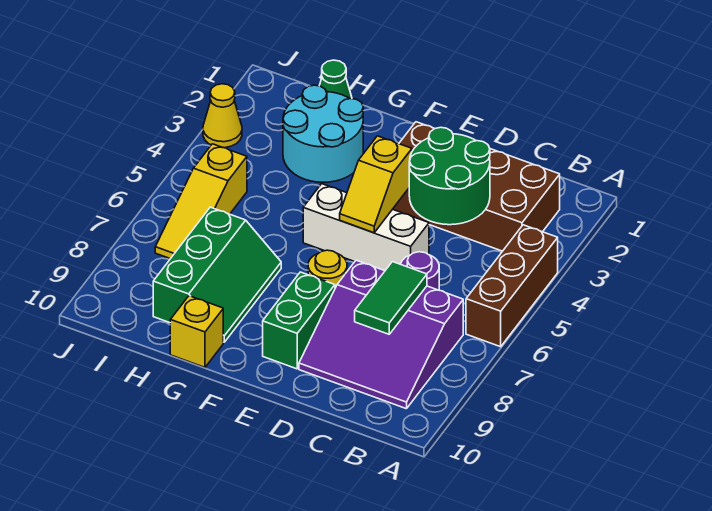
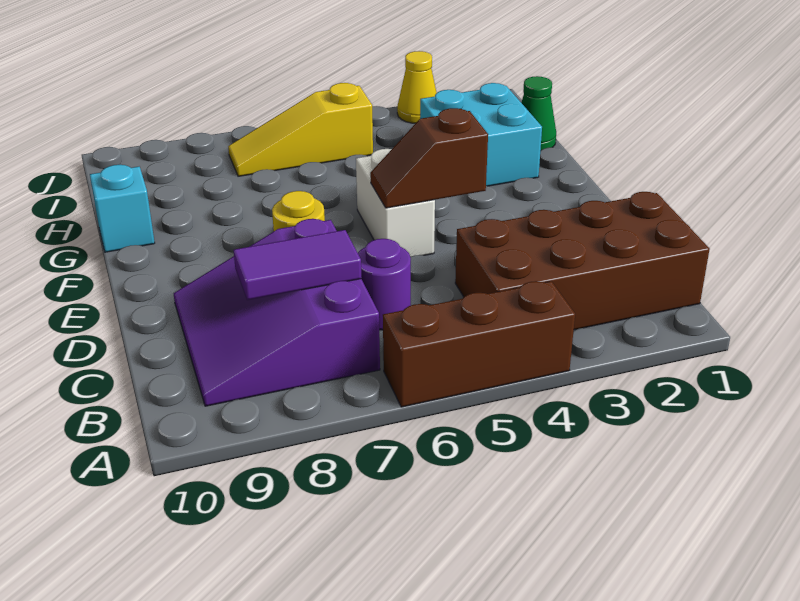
brown brick B2:E3 level 1 -> brown brick B1:C4 level 1
green round brick C3:D4 level 2 -> none
green tile C7:C8 level 2 -> purple tile C7:C8 level 2
white brick D5:F5 level 1 -> white brick E5:F5 level 1
yellow slope E4:E5 level 2 top 4 -> brown slope E4:E5 level 2 top 4
green brick E8:E9 level 1 -> none
cyan round brick G2:H3 level 1 -> cyan brick G2:H3 level 1
green slope G7:H9 level 1 top H -> none
yellow brick G10 level 1 -> cyan brick G10 level 1

